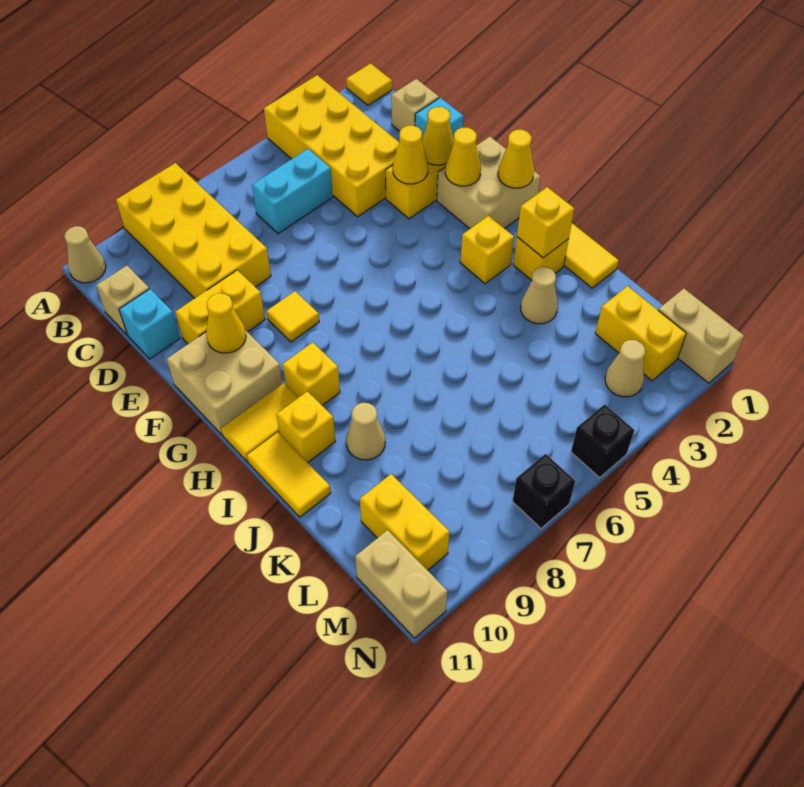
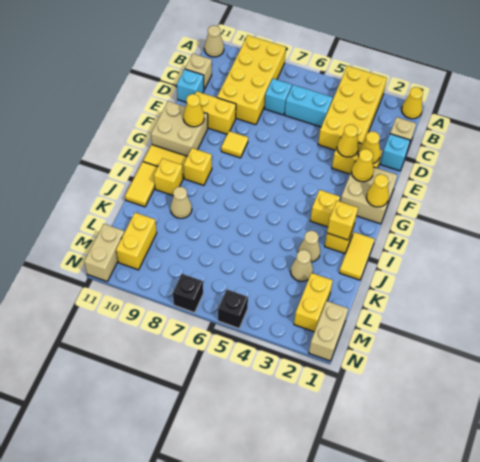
yellow tile A1 level 1 -> yellow cone A1 level 1
none -> cyan brick C7 level 1
tan cone M3 level 1 -> tan cone K3 level 1

